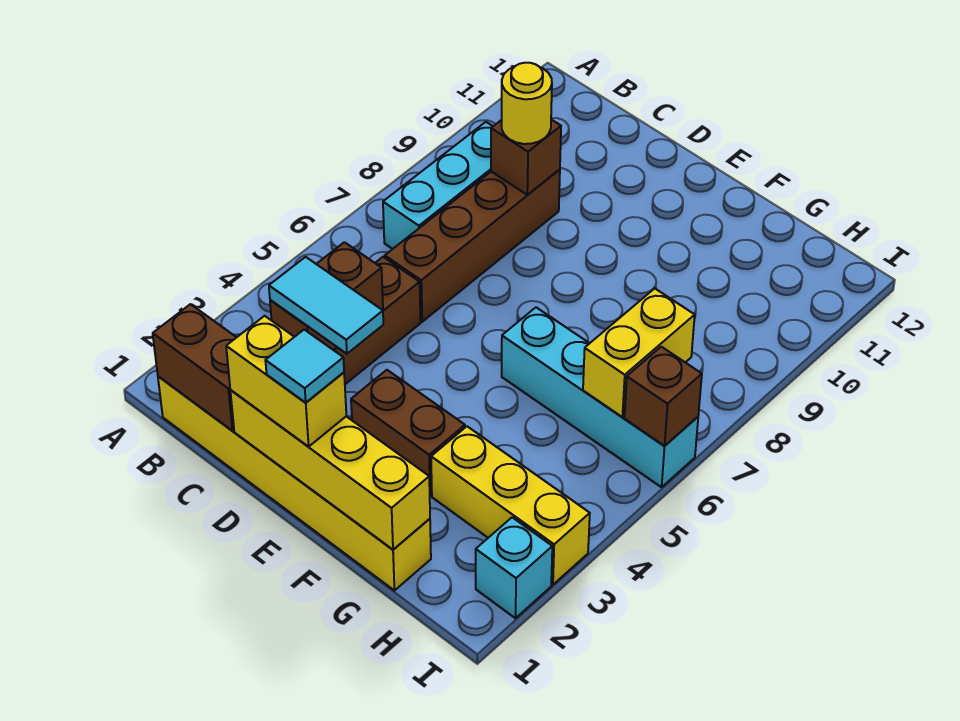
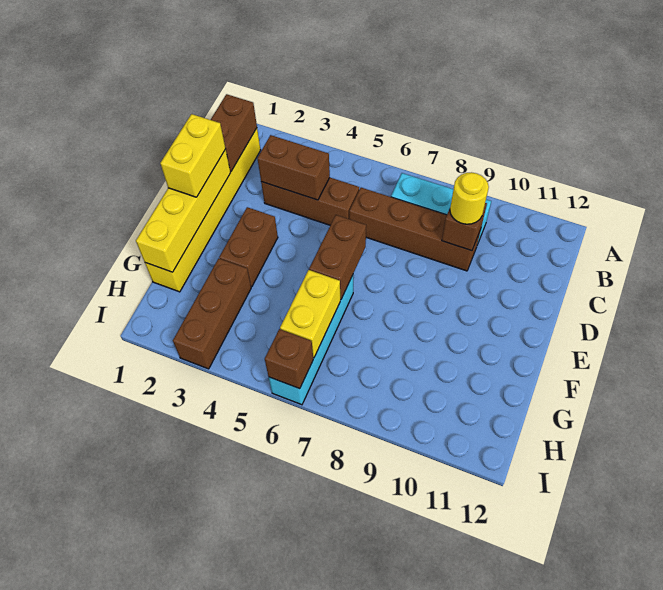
cyan tile C3:D3 level 3 -> none
cyan tile E1 level 4 -> none
none -> brown brick E6:F6 level 2
yellow brick G3:I3 level 1 -> brown brick G3:I3 level 1
yellow brick H6:H7 level 2 -> yellow brick G6:H6 level 2
cyan brick I2 level 1 -> none

